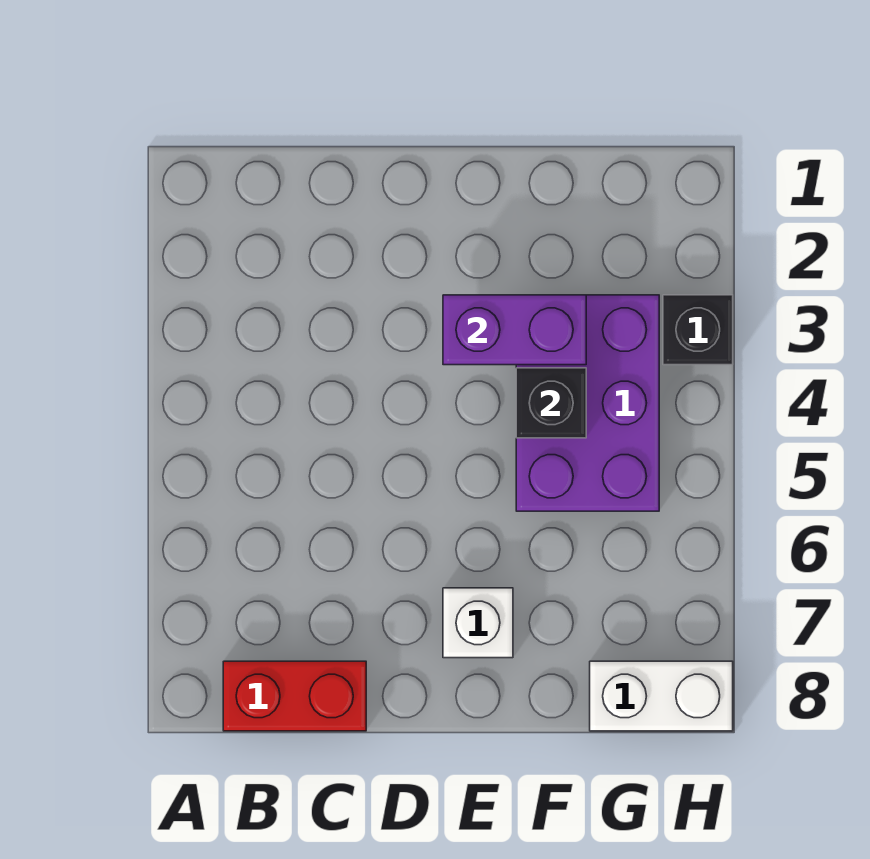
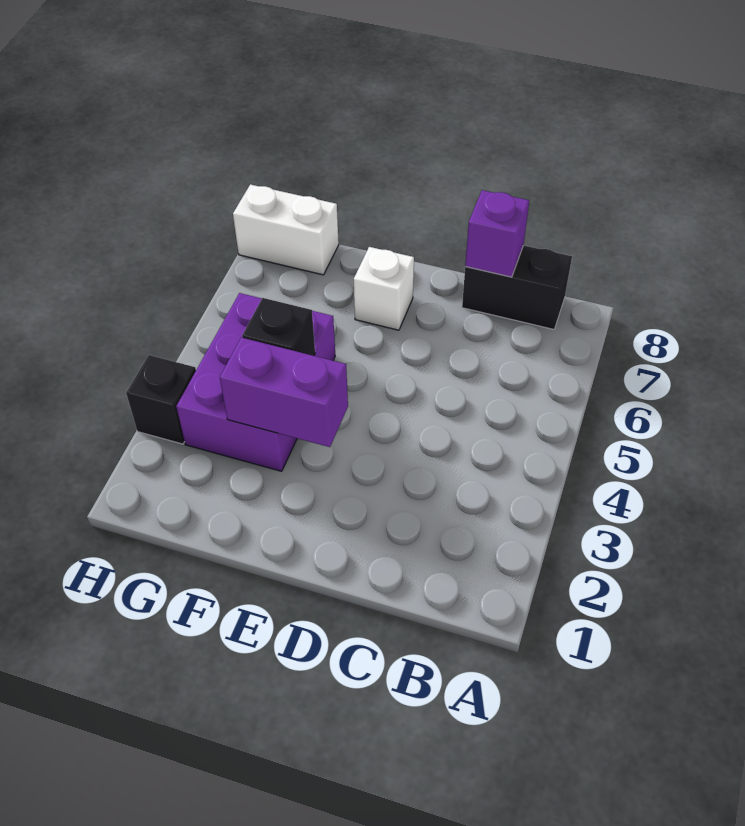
red brick B8:C8 level 1 -> black brick B8:C8 level 1
none -> purple brick C8 level 2

